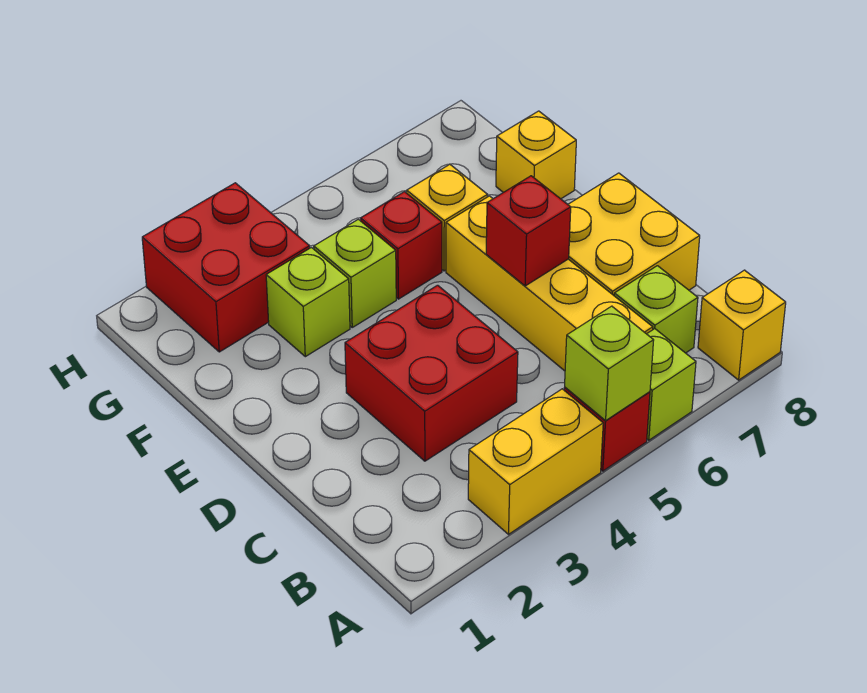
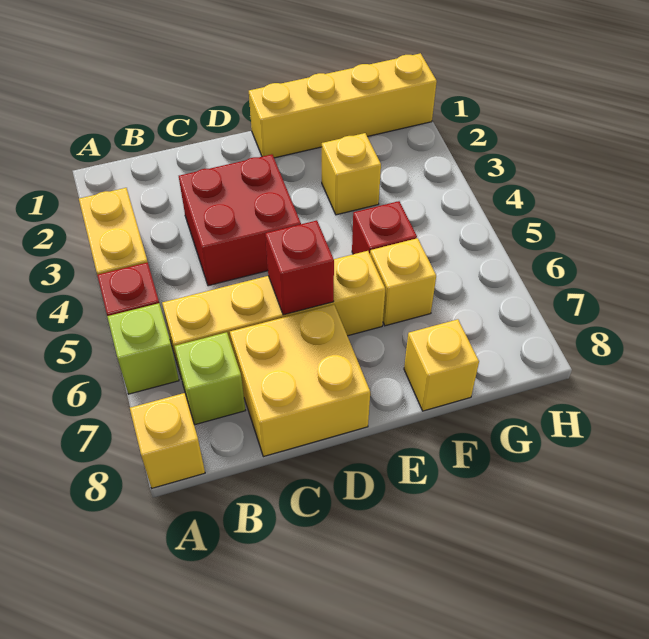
lime brick A5 level 2 -> none
none -> yellow brick E1:H1 level 1
lime brick F3 level 1 -> yellow brick F3 level 1
lime brick F4 level 1 -> none
red brick G2:H3 level 1 -> none

